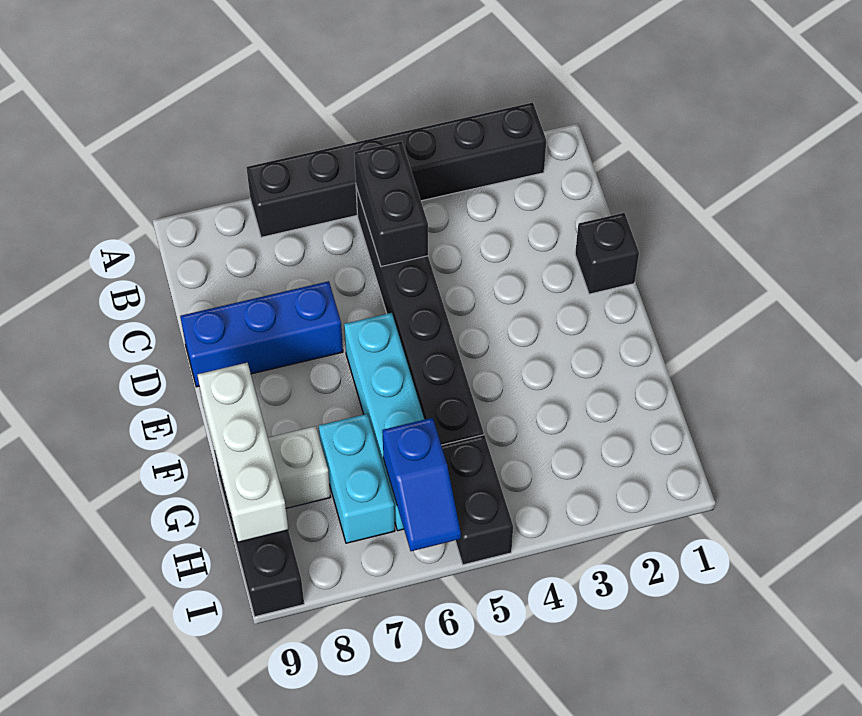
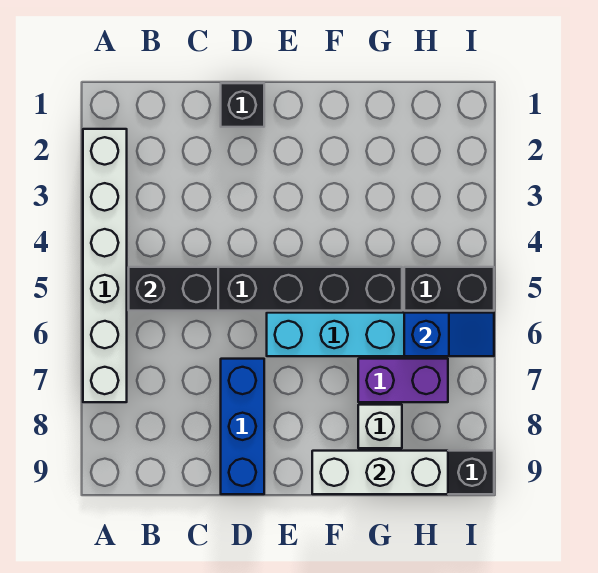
black brick A2:A7 level 1 -> white brick A2:A7 level 1
cyan brick G7:H7 level 1 -> purple brick G7:H7 level 1

